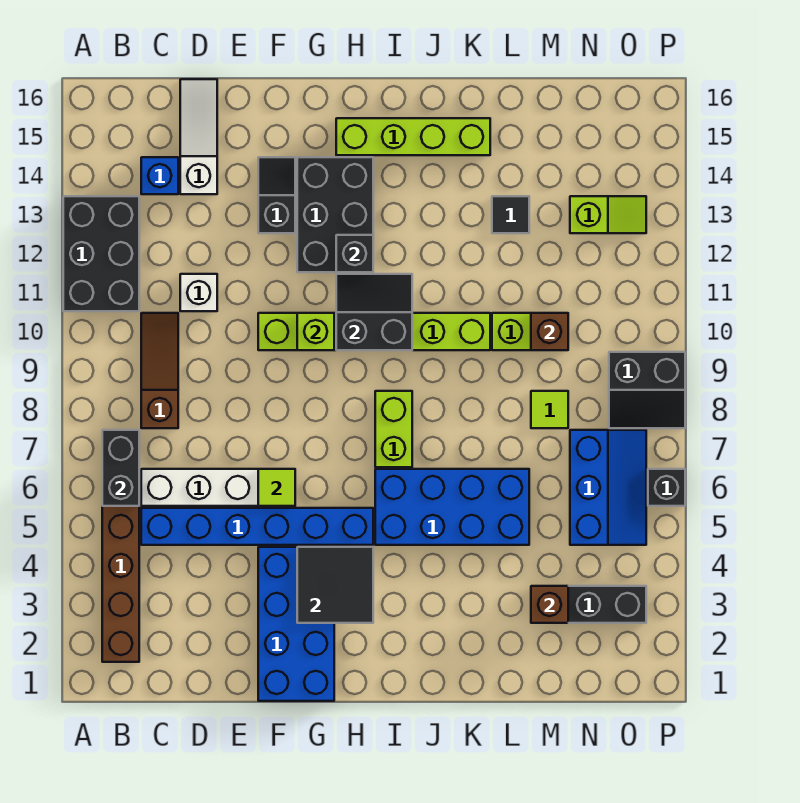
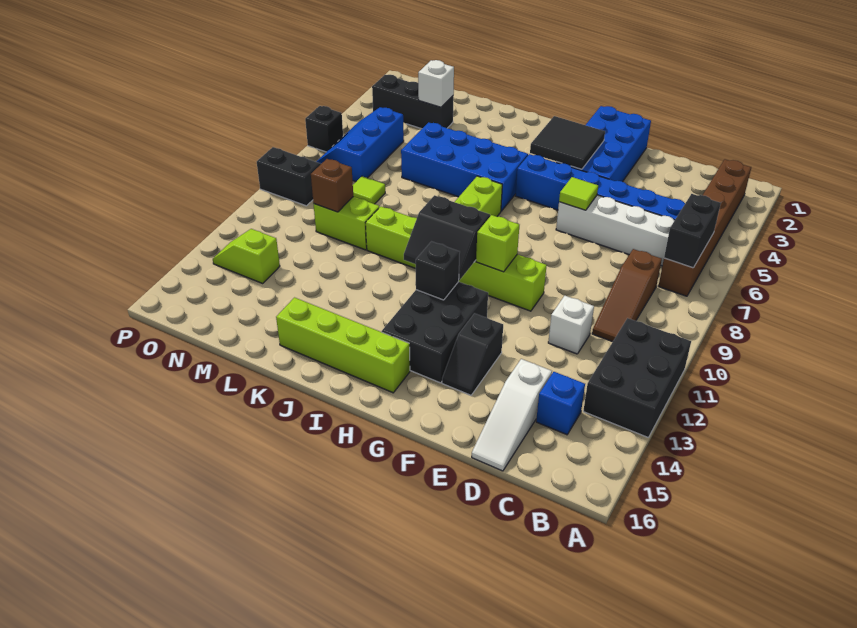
black tile L13 level 1 -> none
brown brick M3 level 2 -> white brick M3 level 2

